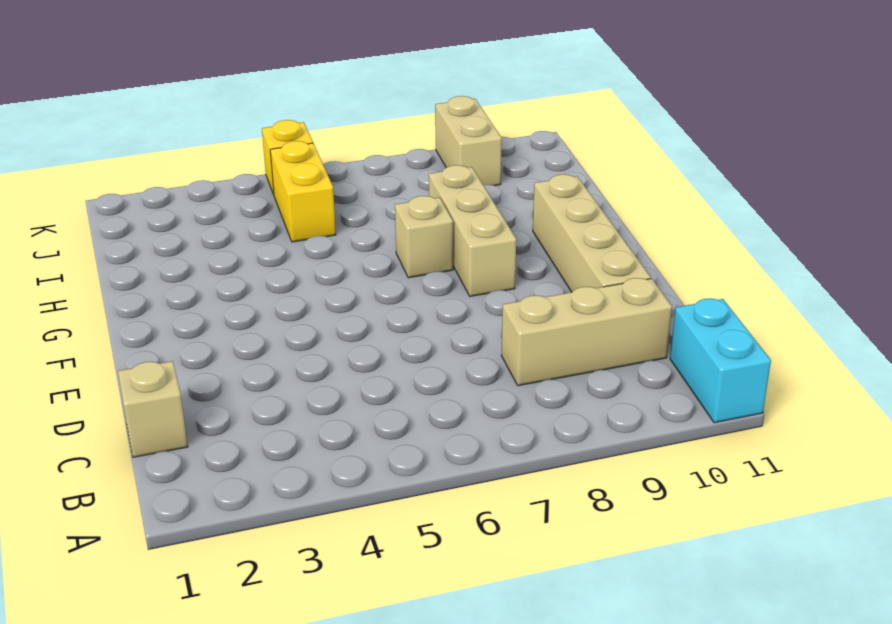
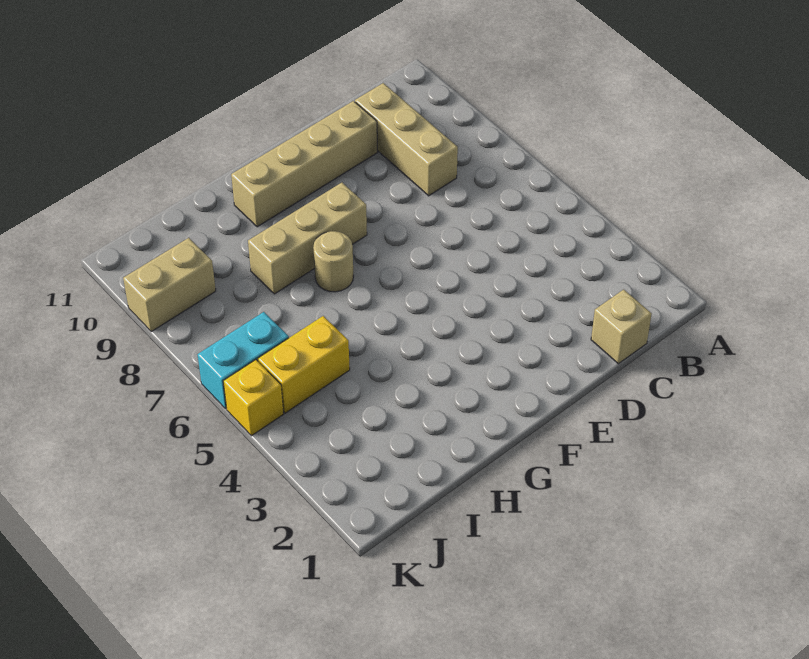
cyan brick A11:B11 level 1 -> cyan brick J6:K6 level 1
tan brick G7 level 1 -> tan round brick G7 level 1

